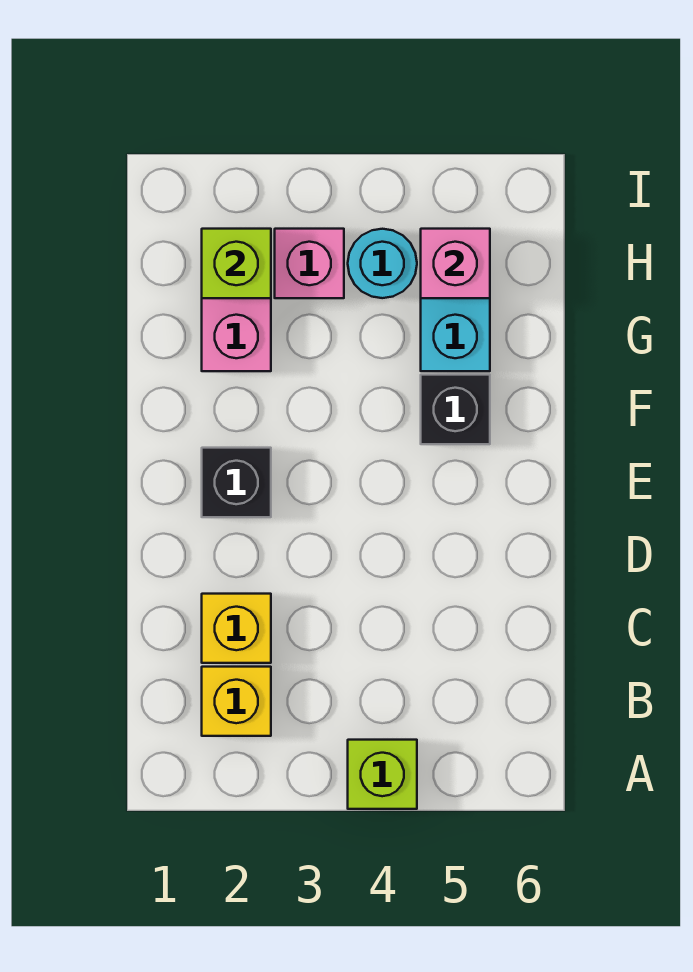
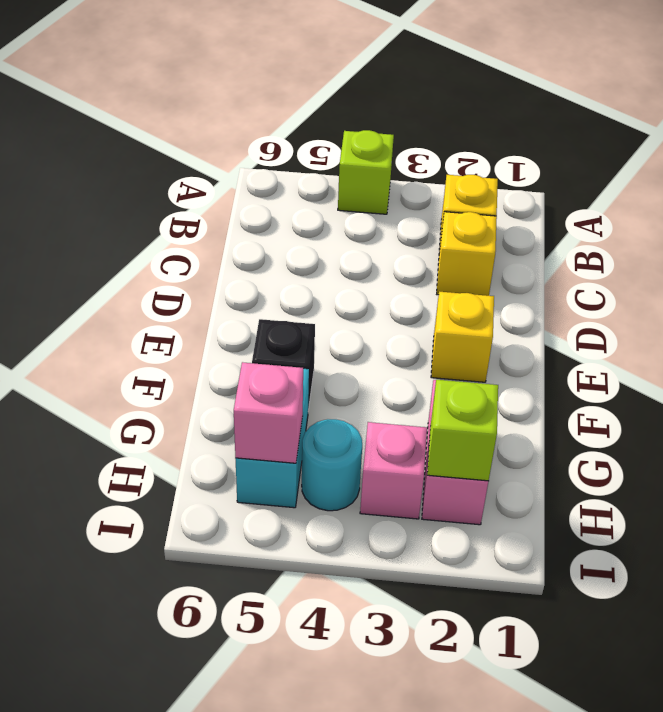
black brick E2 level 1 -> yellow brick E2 level 1

